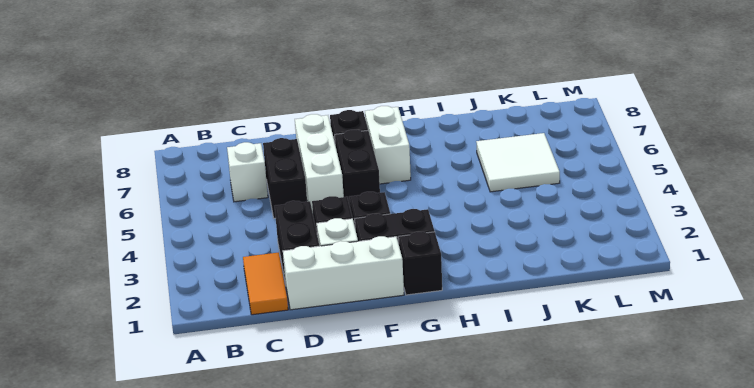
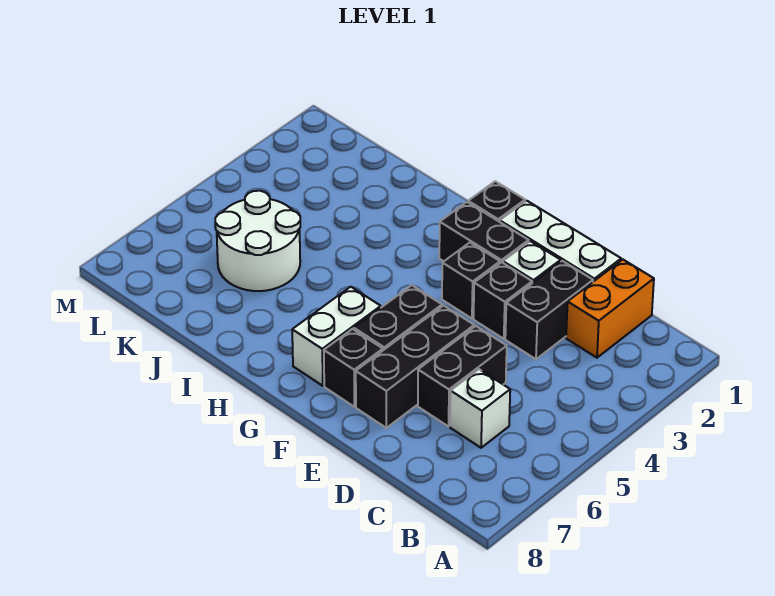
orange tile C1:C2 level 1 -> orange brick C1:C2 level 1
white brick E5:E7 level 1 -> black brick E5:E7 level 1
white tile J5:K6 level 1 -> white round brick J5:K6 level 1

